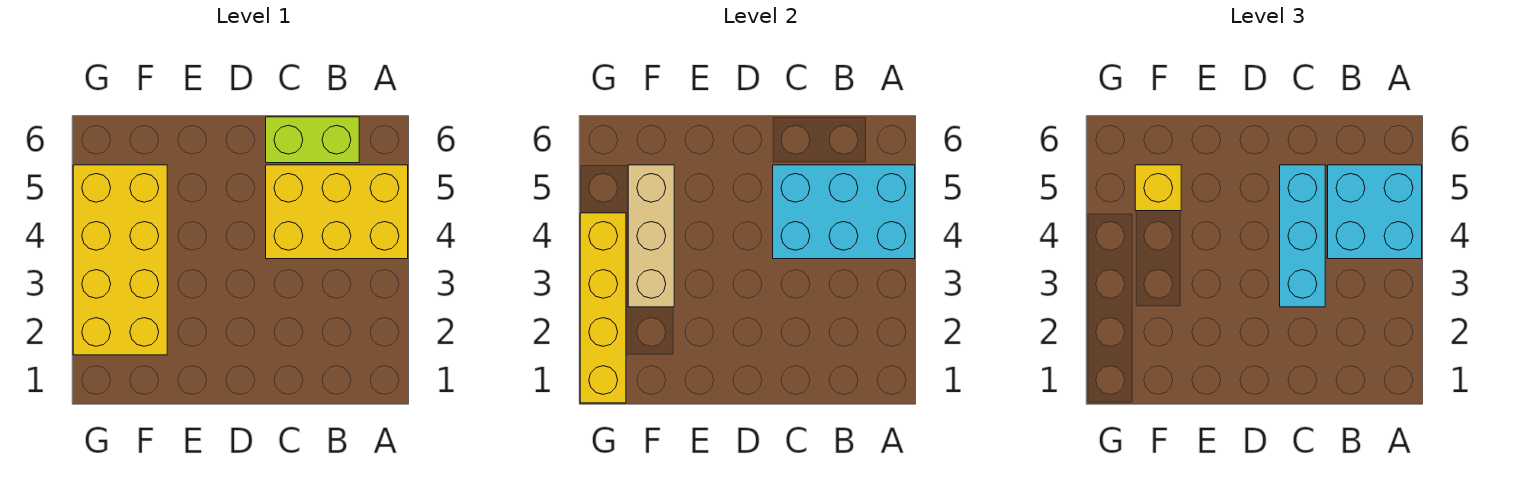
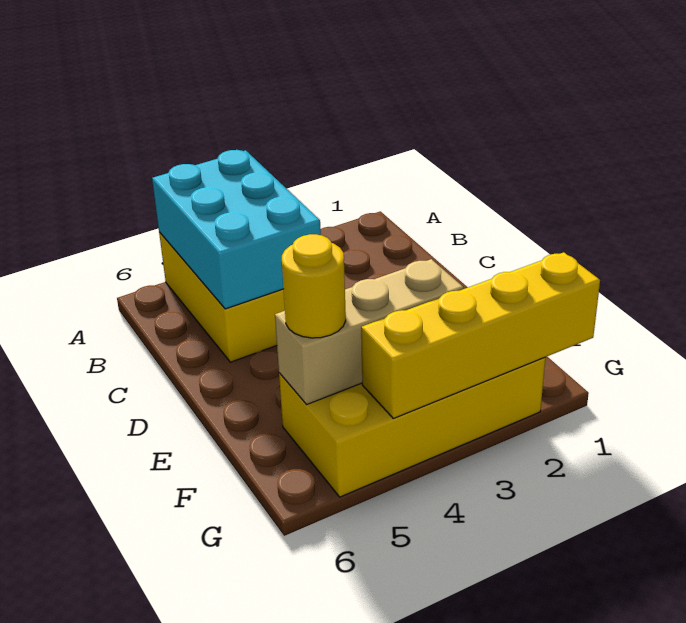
cyan brick A4:B5 level 3 -> none
lime brick B6:C6 level 1 -> none
cyan brick C3:C5 level 3 -> none
yellow brick F5 level 3 -> yellow round brick F5 level 3

